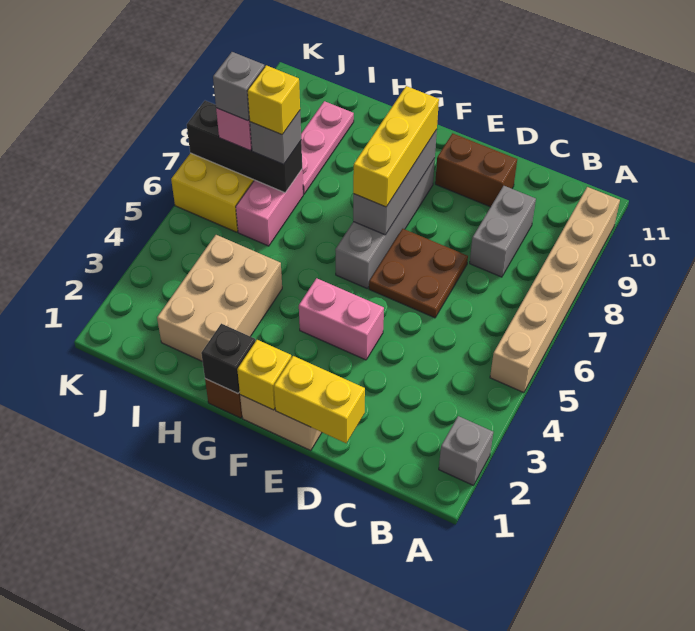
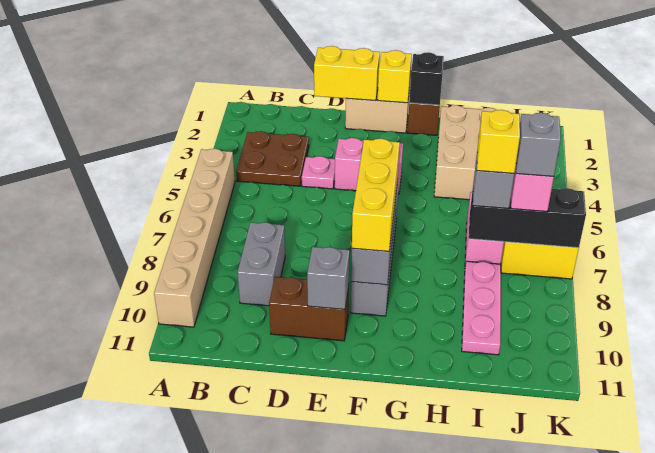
grey brick A2 level 1 -> grey brick E10 level 2
none -> pink plate D4 level 1
brown plate D6:E7 level 1 -> brown plate B3:C4 level 1

